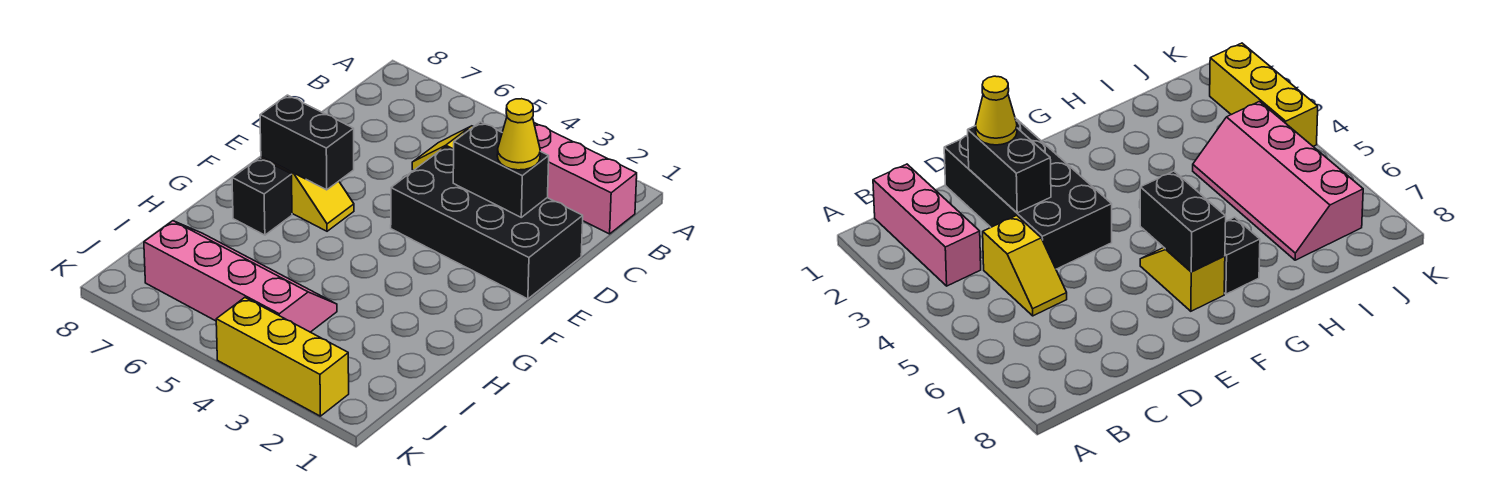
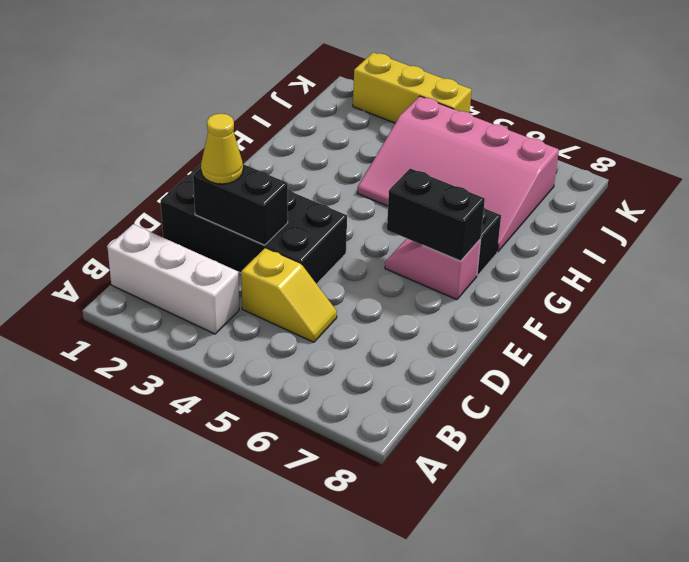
pink brick B1:B3 level 1 -> white brick B1:B3 level 1
yellow slope F6:F7 level 1 top 7 -> pink slope F6:F7 level 1 top 7
pink slope I4:J7 level 1 top J -> pink slope H4:J7 level 1 top J

